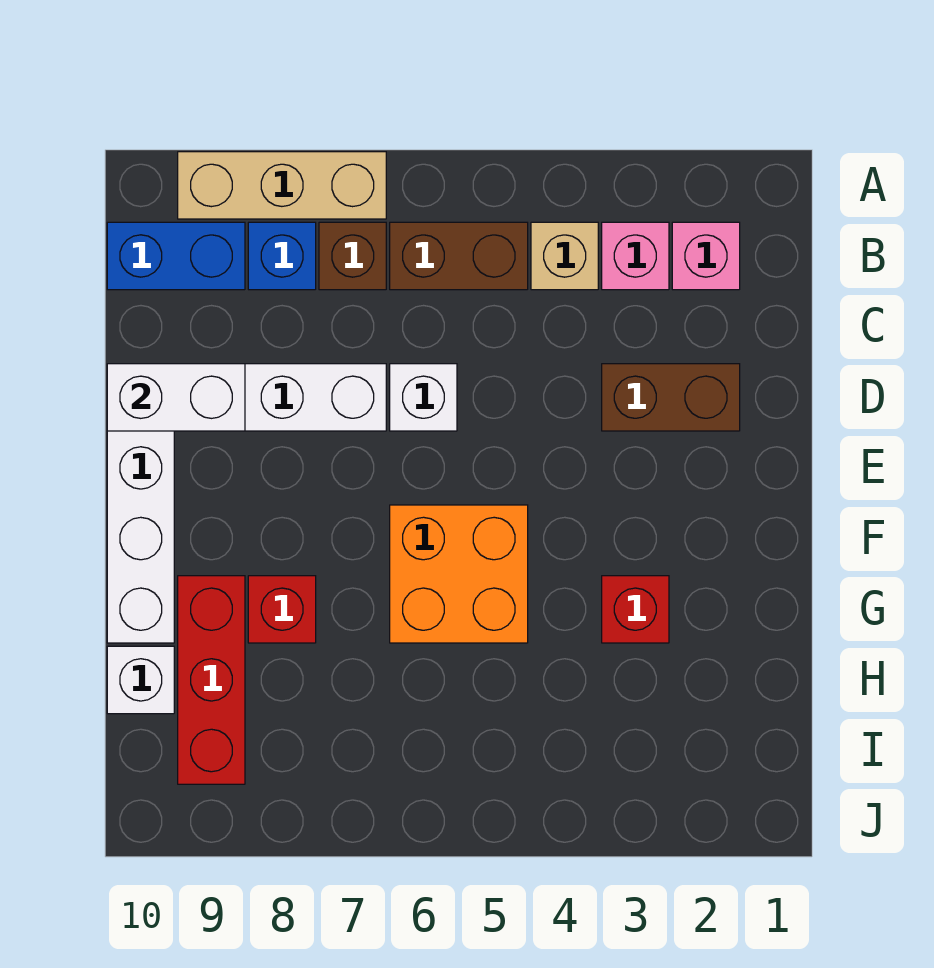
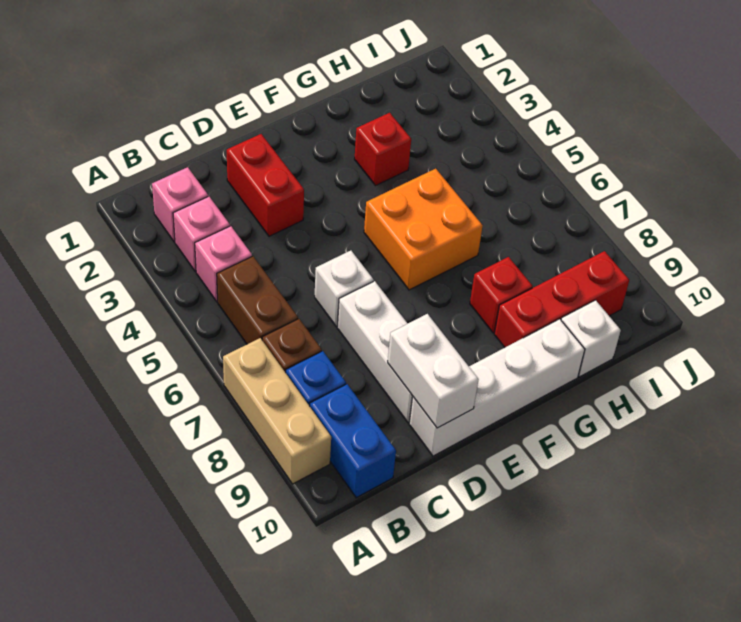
tan brick B4 level 1 -> pink brick B4 level 1
brown brick D2:D3 level 1 -> red brick D2:D3 level 1

